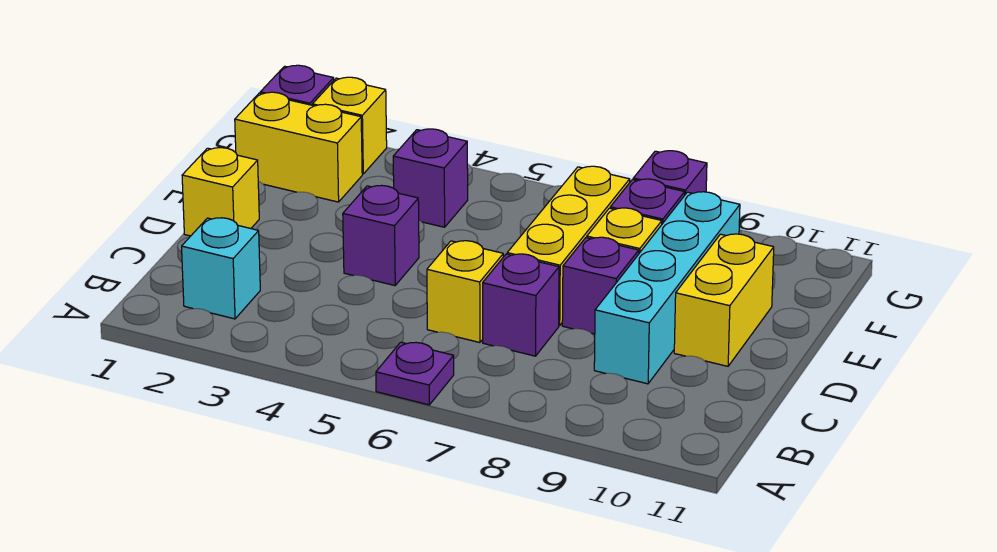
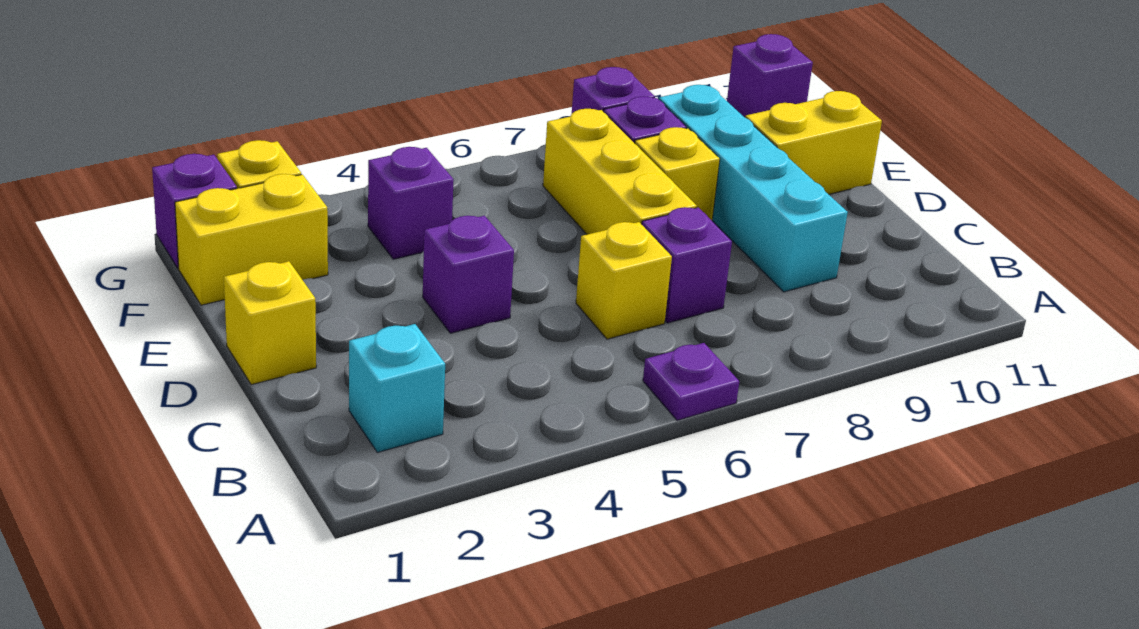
purple brick D8 level 1 -> purple brick G11 level 1
yellow brick D10:E10 level 1 -> yellow brick E10:E11 level 1

